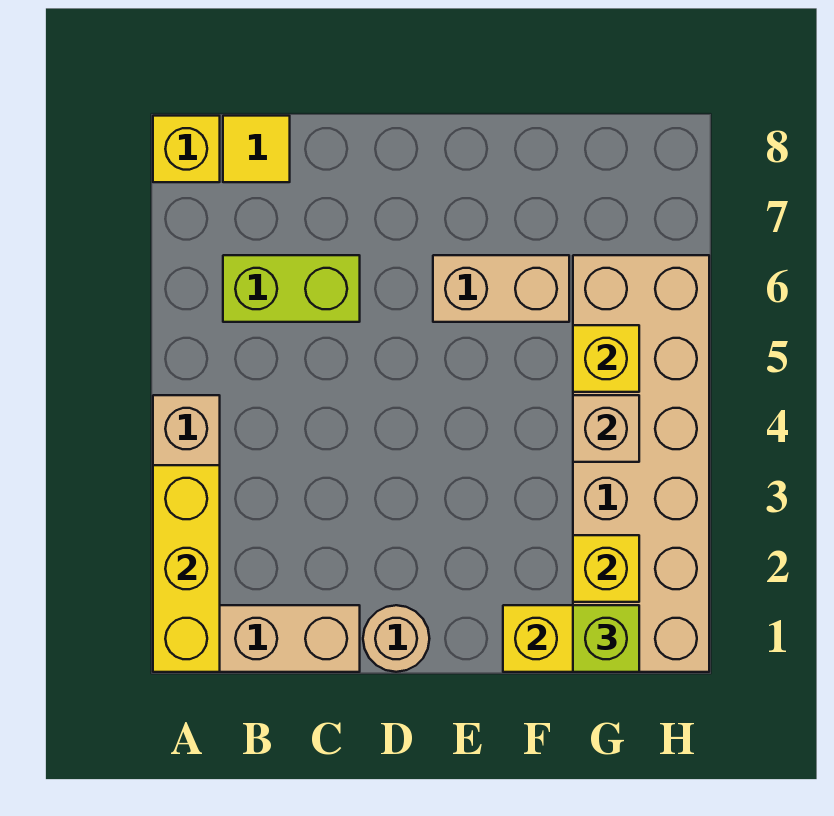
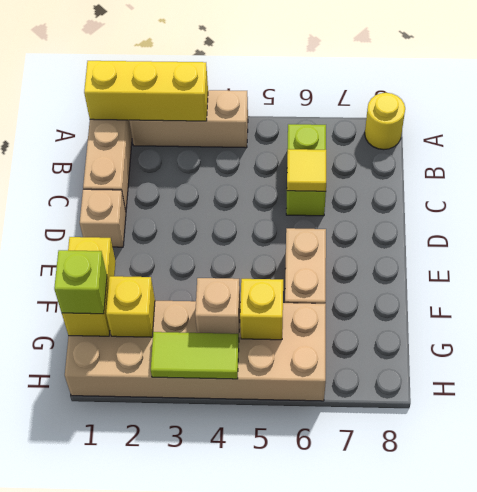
yellow brick A8 level 1 -> yellow round brick A8 level 1
yellow tile B8 level 1 -> yellow tile C6 level 2
tan round brick D1 level 1 -> tan brick D1 level 1
none -> lime tile H3:H4 level 2

